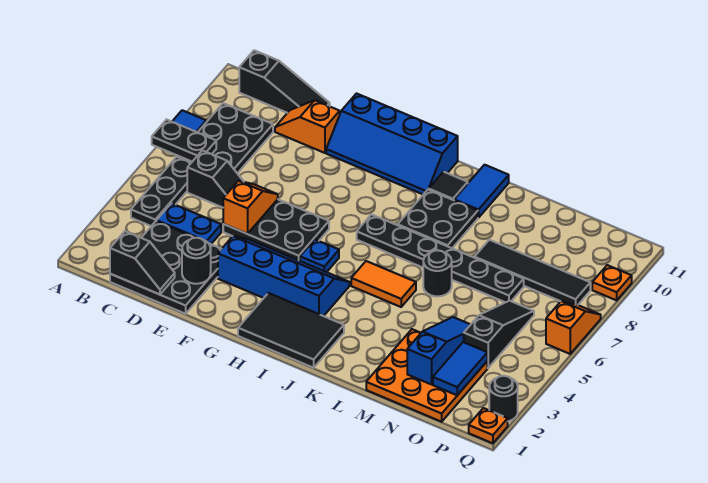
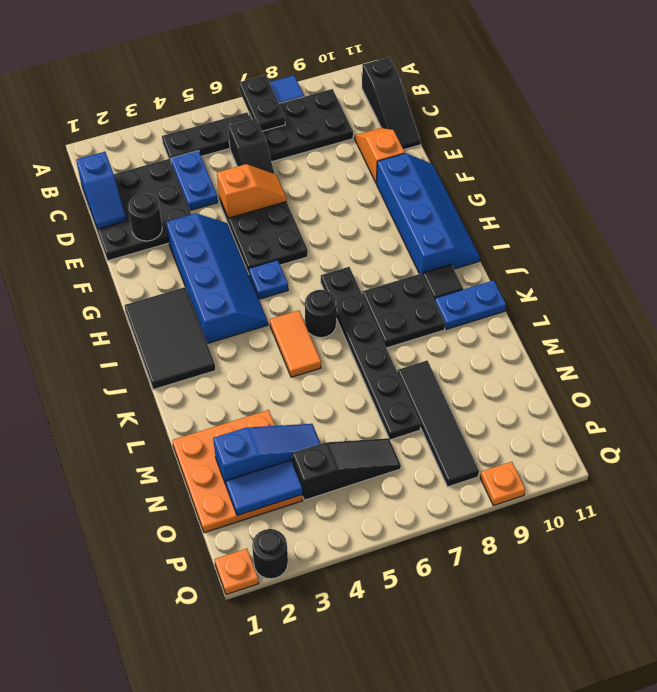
black slope C1:D1 level 2 top C -> blue slope C1:D1 level 2 top C
blue slope F10:I11 level 1 top 11 -> blue slope F10:I11 level 1 top 10
blue tile K10:K11 level 1 -> blue plate K10:K11 level 1
black round brick L6 level 1 -> black round brick J6 level 1
orange slope Q6:Q7 level 1 top 6 -> none

